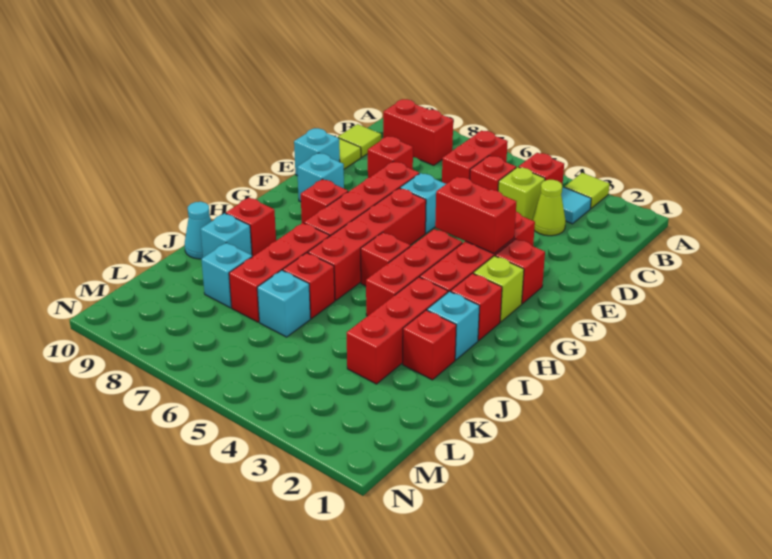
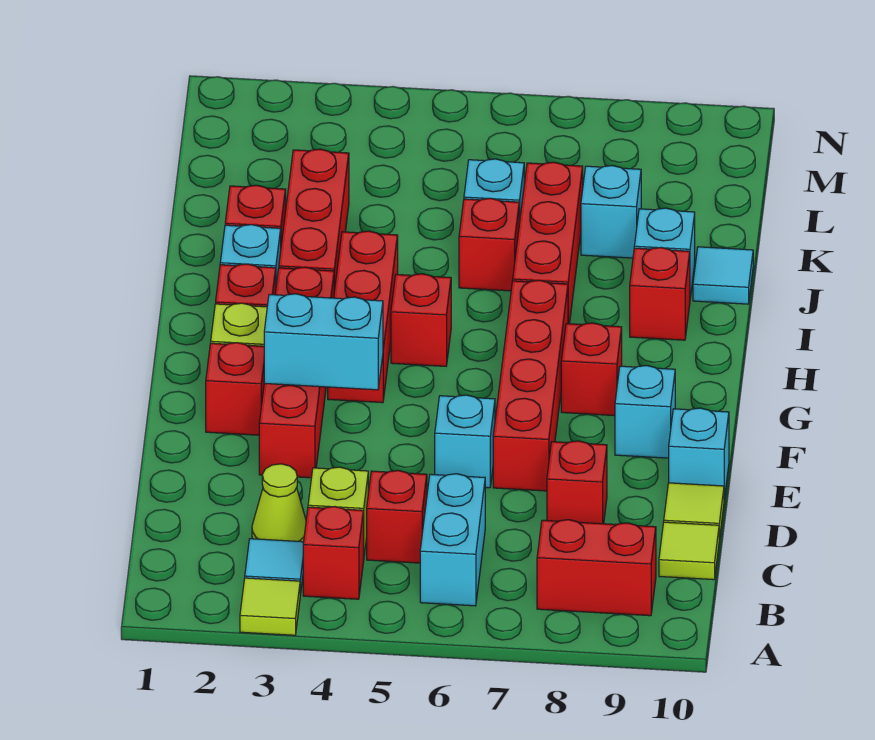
red brick B6:C6 level 1 -> cyan brick B6:C6 level 1
red brick F3:F4 level 2 -> cyan brick F3:F4 level 2
red brick F6:I6 level 1 -> none
cyan cone J10 level 1 -> cyan tile J10 level 1

